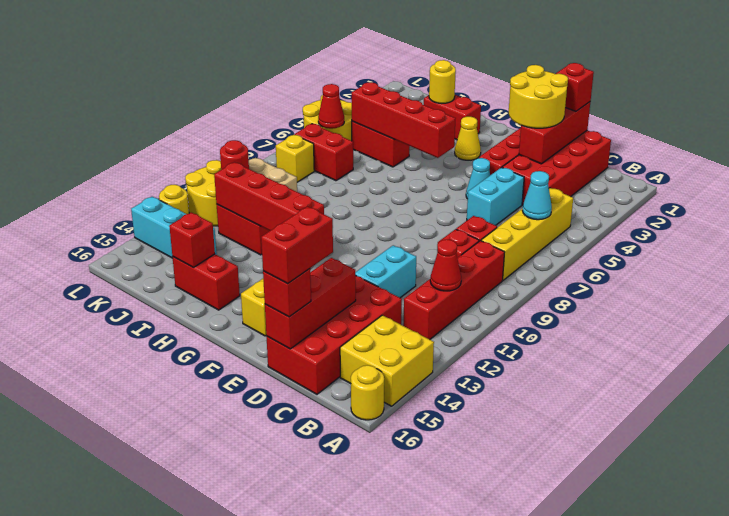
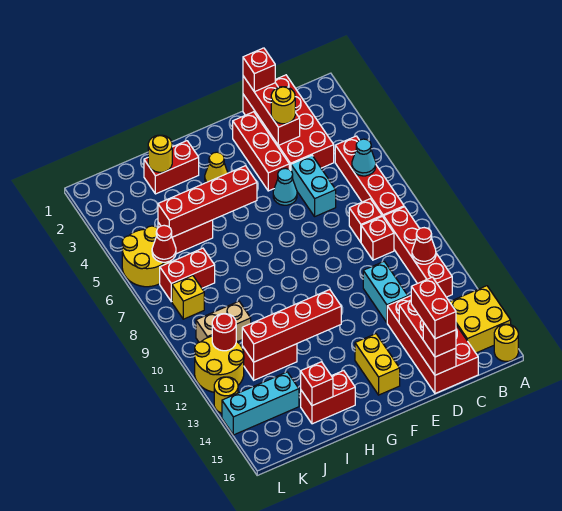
yellow brick B5:B8 level 1 -> red brick B5:B8 level 1
yellow round brick D2:E3 level 3 -> yellow round brick D3 level 3

